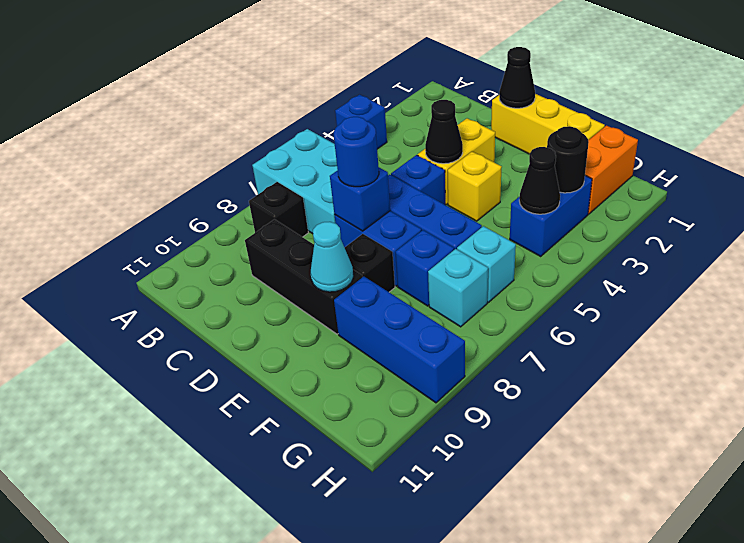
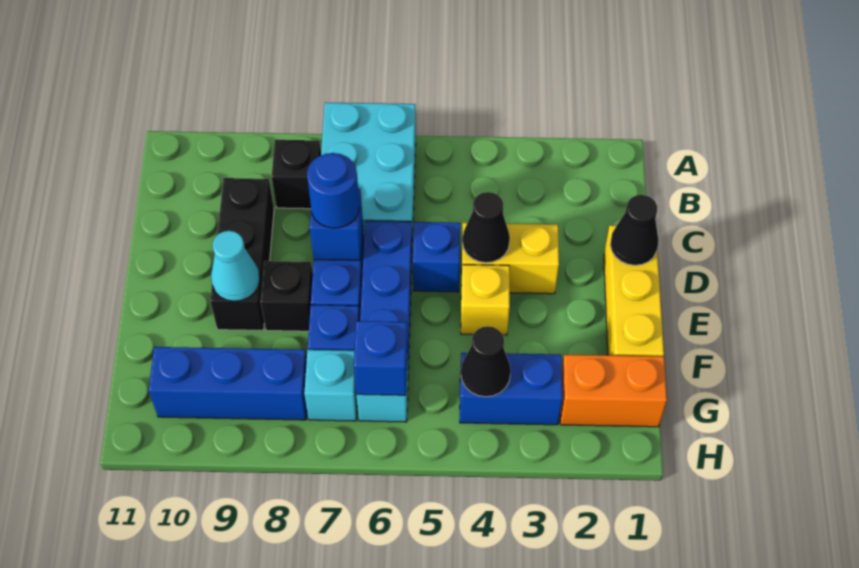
blue brick A4 level 1 -> blue brick G6 level 2
blue brick F9:H9 level 1 -> blue brick G8:G10 level 1
black round brick G3 level 2 -> none

